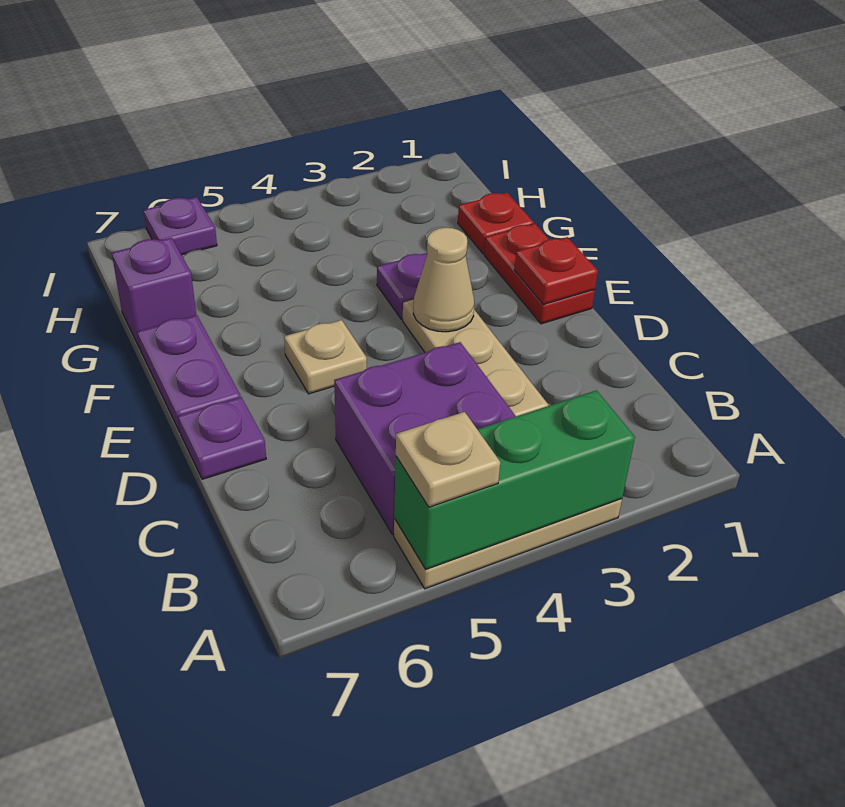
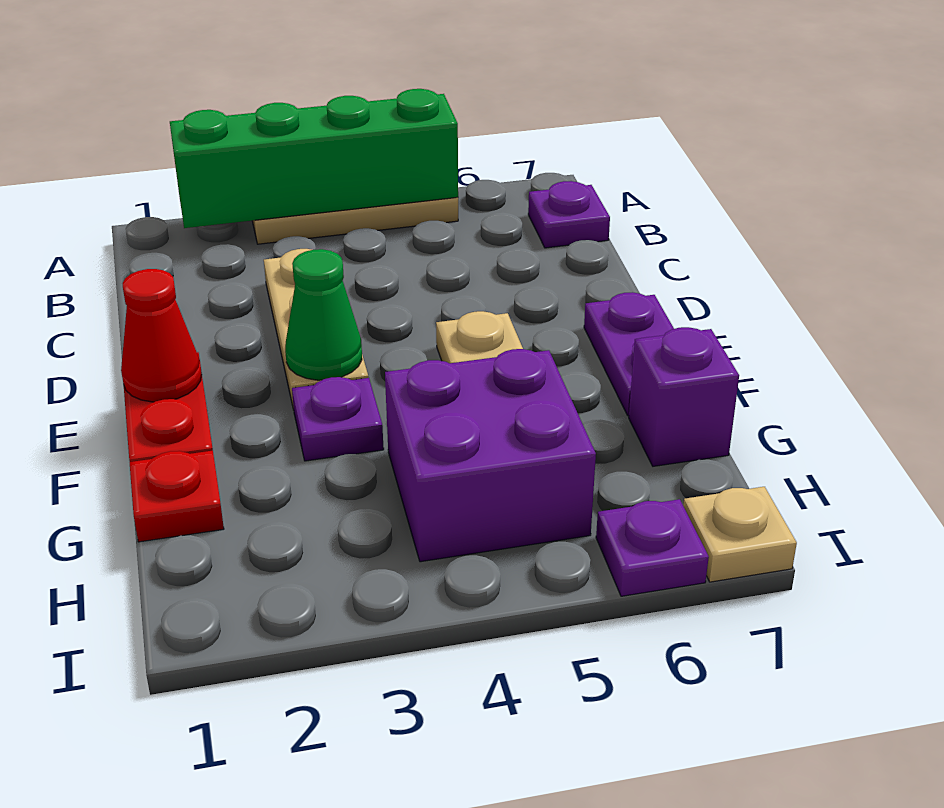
green brick A3:A5 level 2 -> green brick A2:A5 level 2
tan plate A5 level 3 -> tan plate I7 level 1
purple brick B4:C5 level 1 -> purple brick G4:H5 level 1
purple plate D7 level 1 -> purple plate B7 level 1
red plate E1 level 2 -> red cone E1 level 2
tan cone E3 level 2 -> green cone E3 level 2

